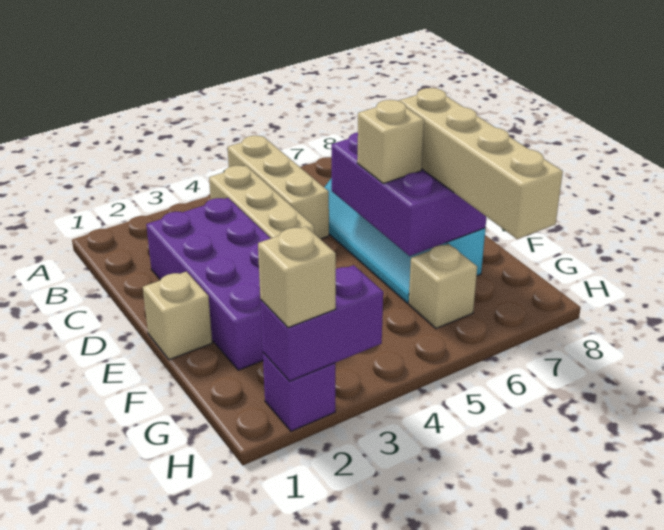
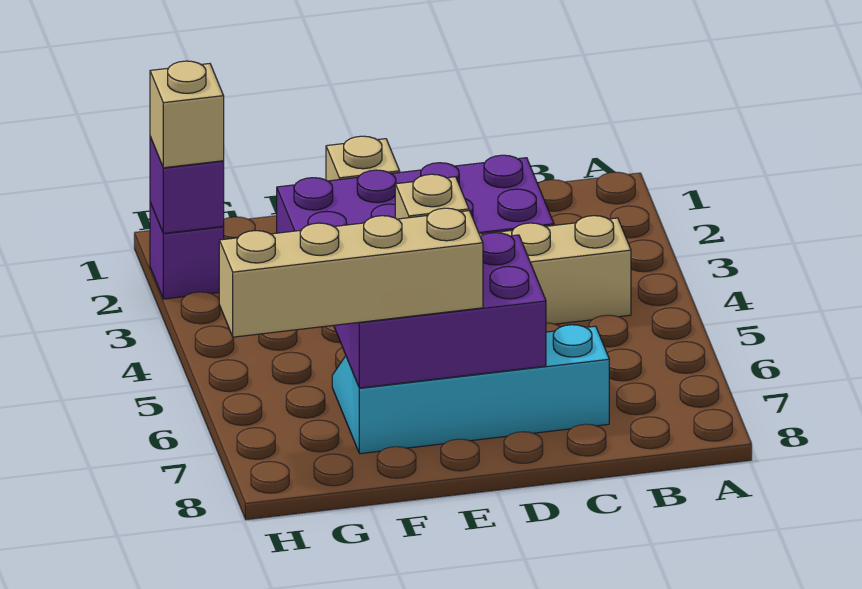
tan brick A5:C5 level 1 -> none
tan brick G6 level 1 -> none
purple brick H2:H3 level 2 -> purple brick H2 level 2

